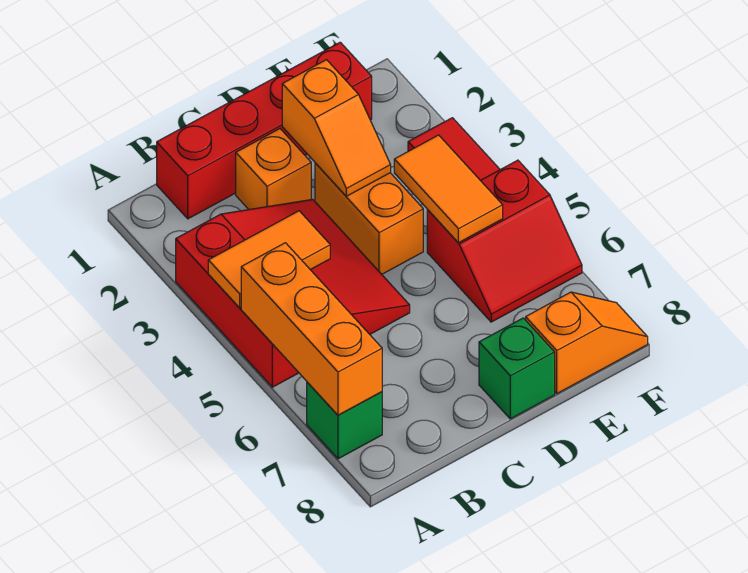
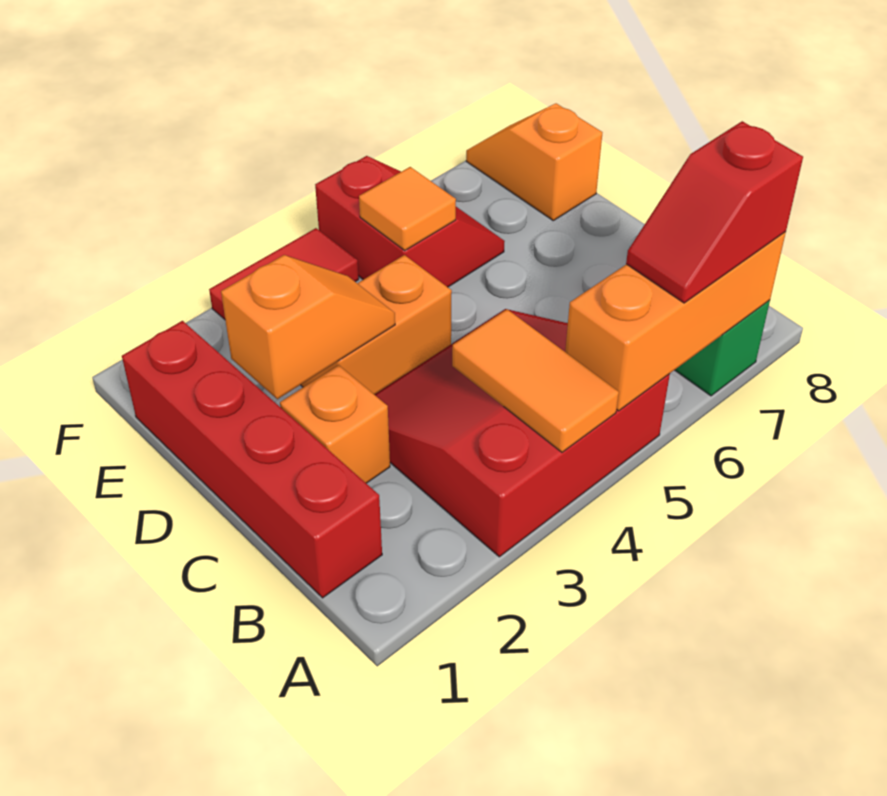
none -> red slope A6:A7 level 3 top 7
green brick D8 level 1 -> none
orange tile E4:E5 level 2 -> orange tile E5 level 2

